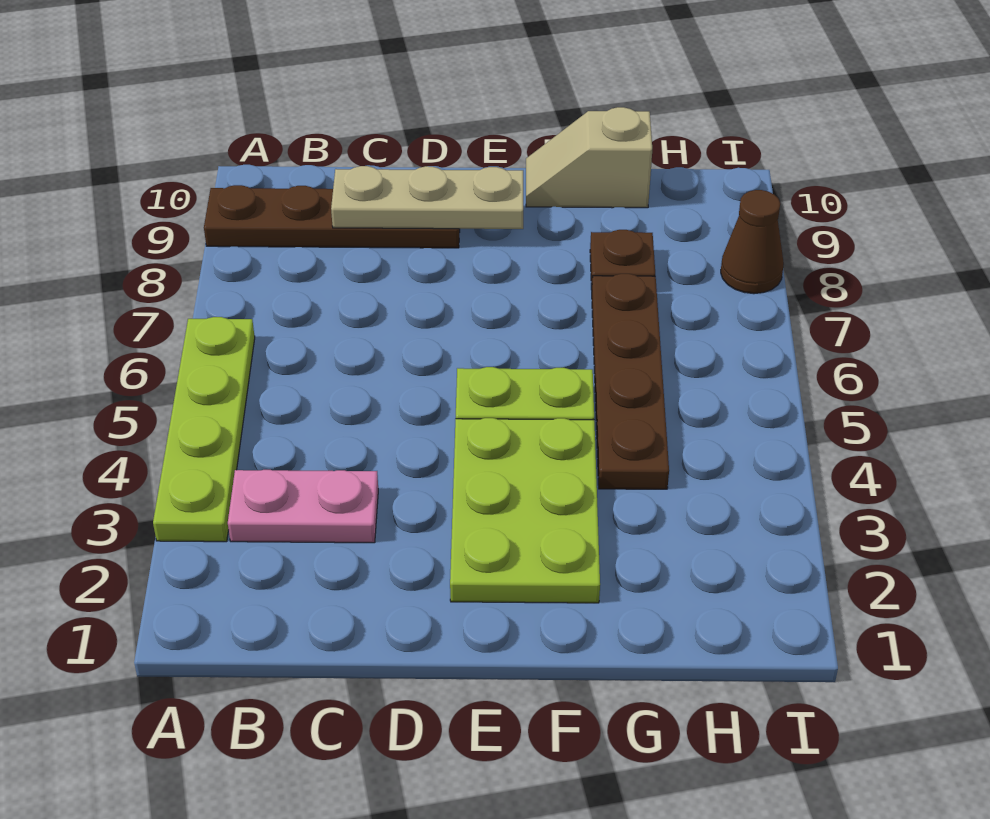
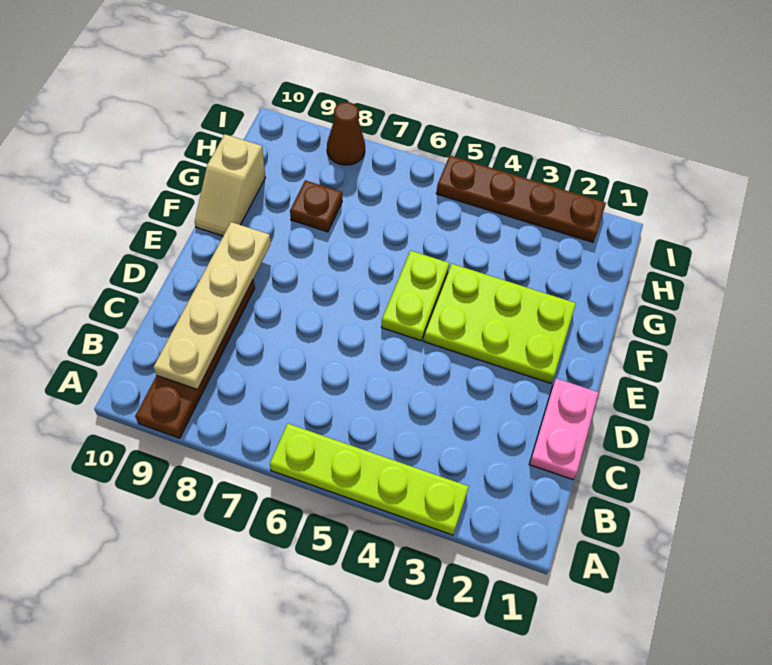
pink plate B3:C3 level 1 -> pink plate C1:D1 level 1
tan plate C9:E9 level 2 -> tan plate B9:E9 level 2
brown plate G4:G7 level 1 -> brown plate I2:I5 level 1

